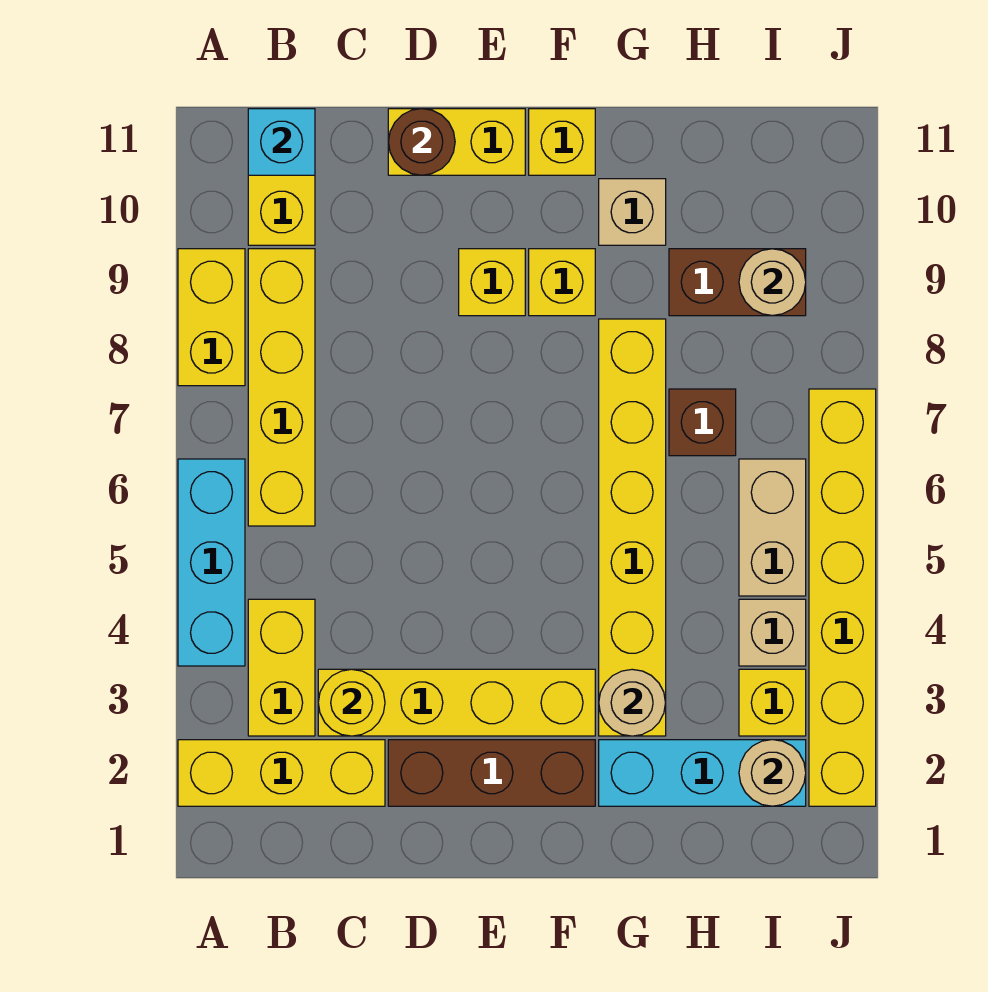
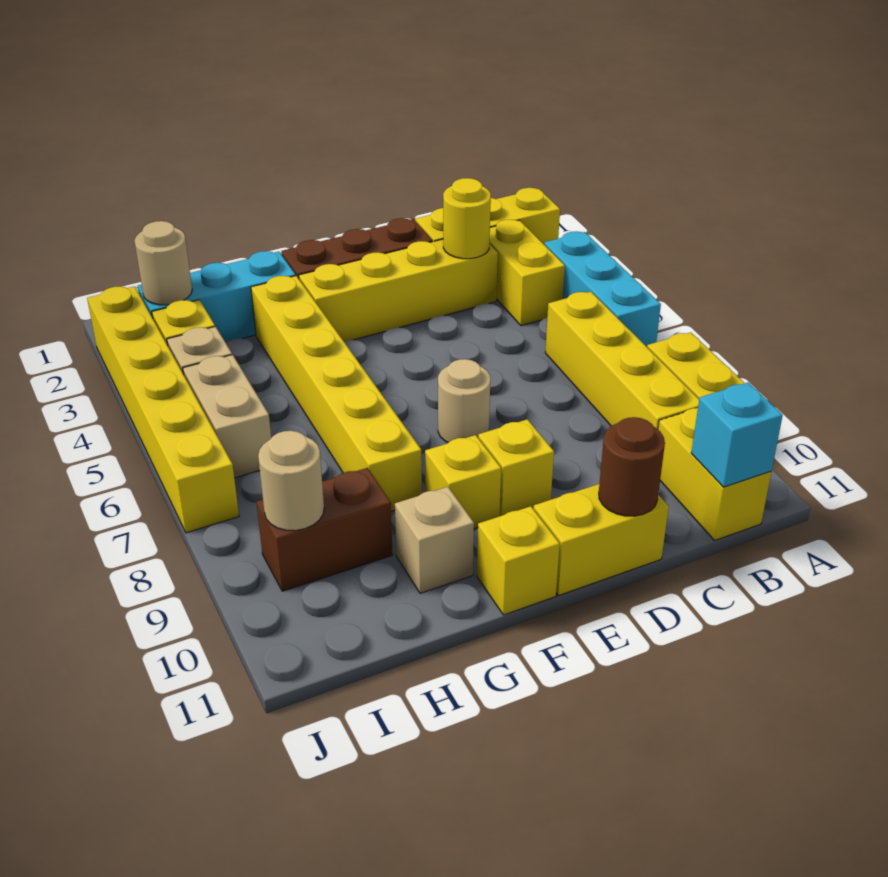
tan round brick G3 level 2 -> tan round brick E7 level 1
brown brick H7 level 1 -> none

